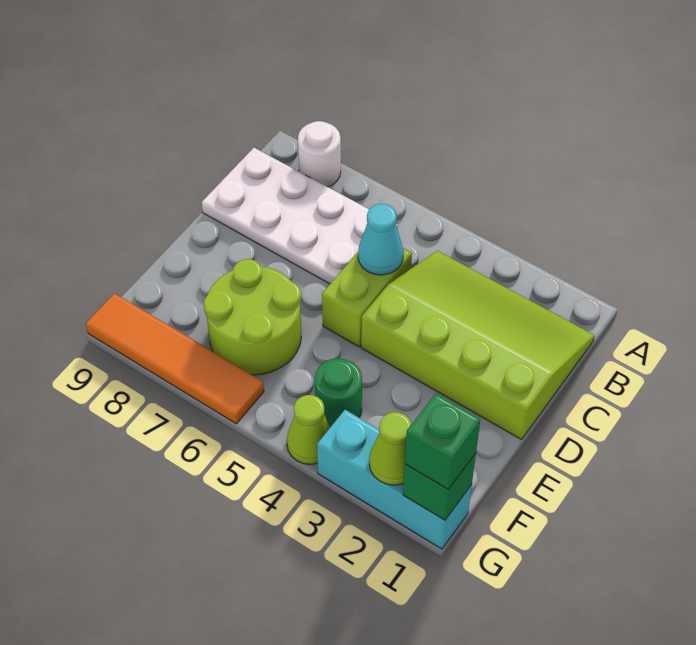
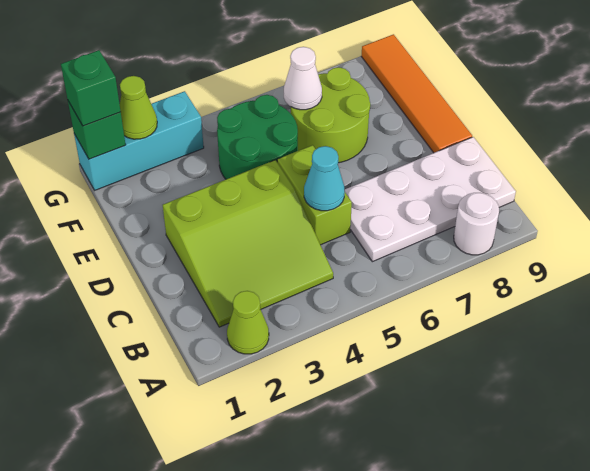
lime slope B1:D4 level 1 top D -> lime slope B2:D4 level 1 top D
green round brick F4 level 1 -> green round brick E4:F5 level 1
none -> white cone F6 level 2
lime cone G4 level 1 -> lime cone A2 level 1
orange tile G6:G9 level 1 -> orange tile D9:G9 level 1

